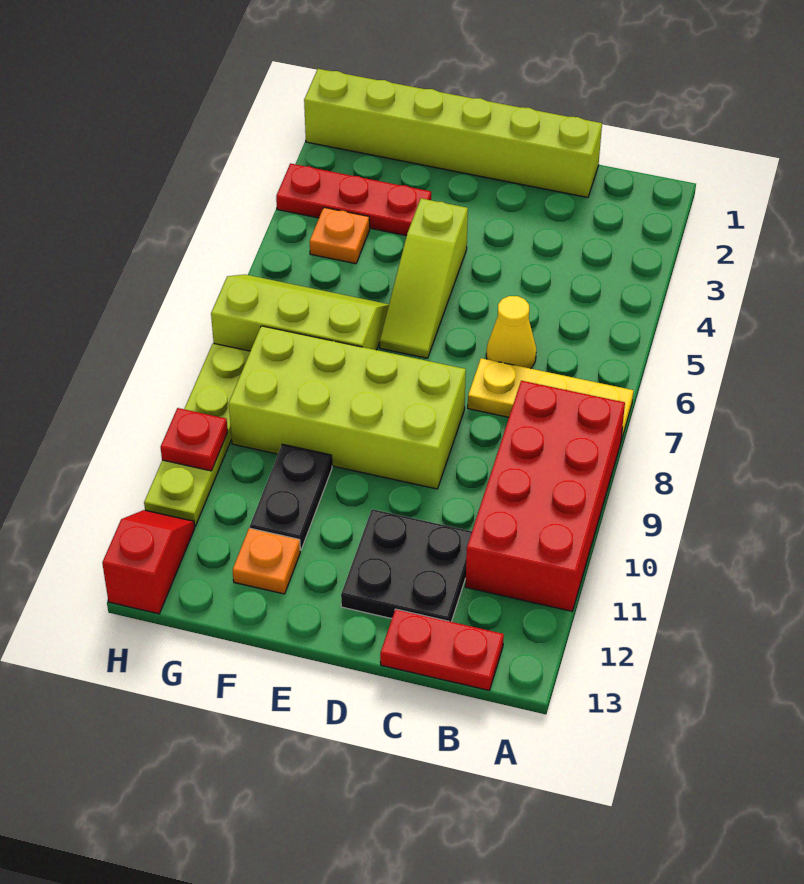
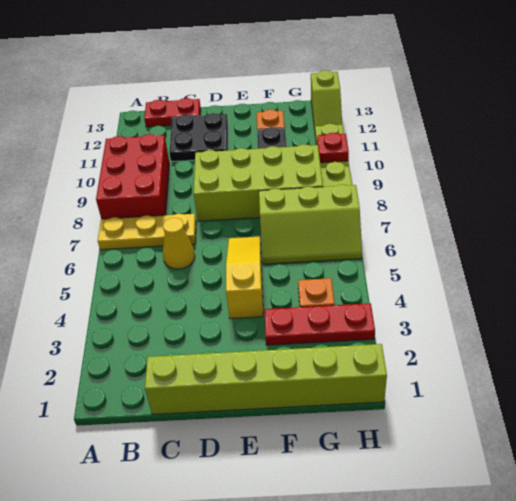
red brick A8:B11 level 1 -> red brick A8:B10 level 1
lime slope E4:E6 level 1 top 4 -> yellow slope E4:E6 level 1 top 4
red slope H12:H13 level 1 top 13 -> lime slope H12:H13 level 1 top 13

